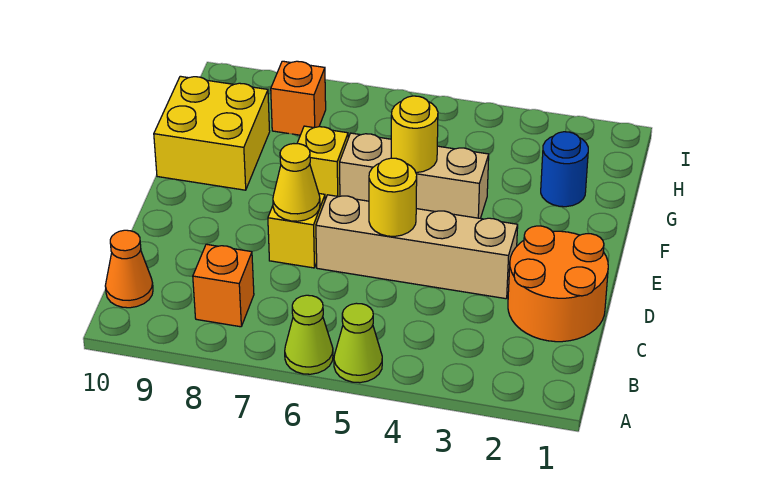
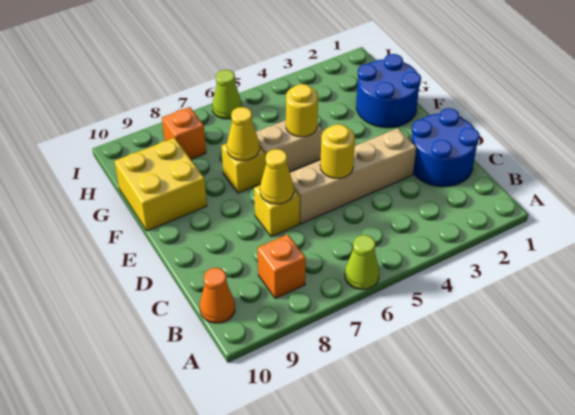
lime cone A5 level 1 -> lime cone I6 level 1
orange round brick C1:D2 level 1 -> blue round brick C1:D2 level 1
tan brick F4:F6 level 1 -> tan brick F5:F6 level 1
none -> yellow cone F7 level 2
blue round brick G2 level 1 -> blue round brick F1:G2 level 1

